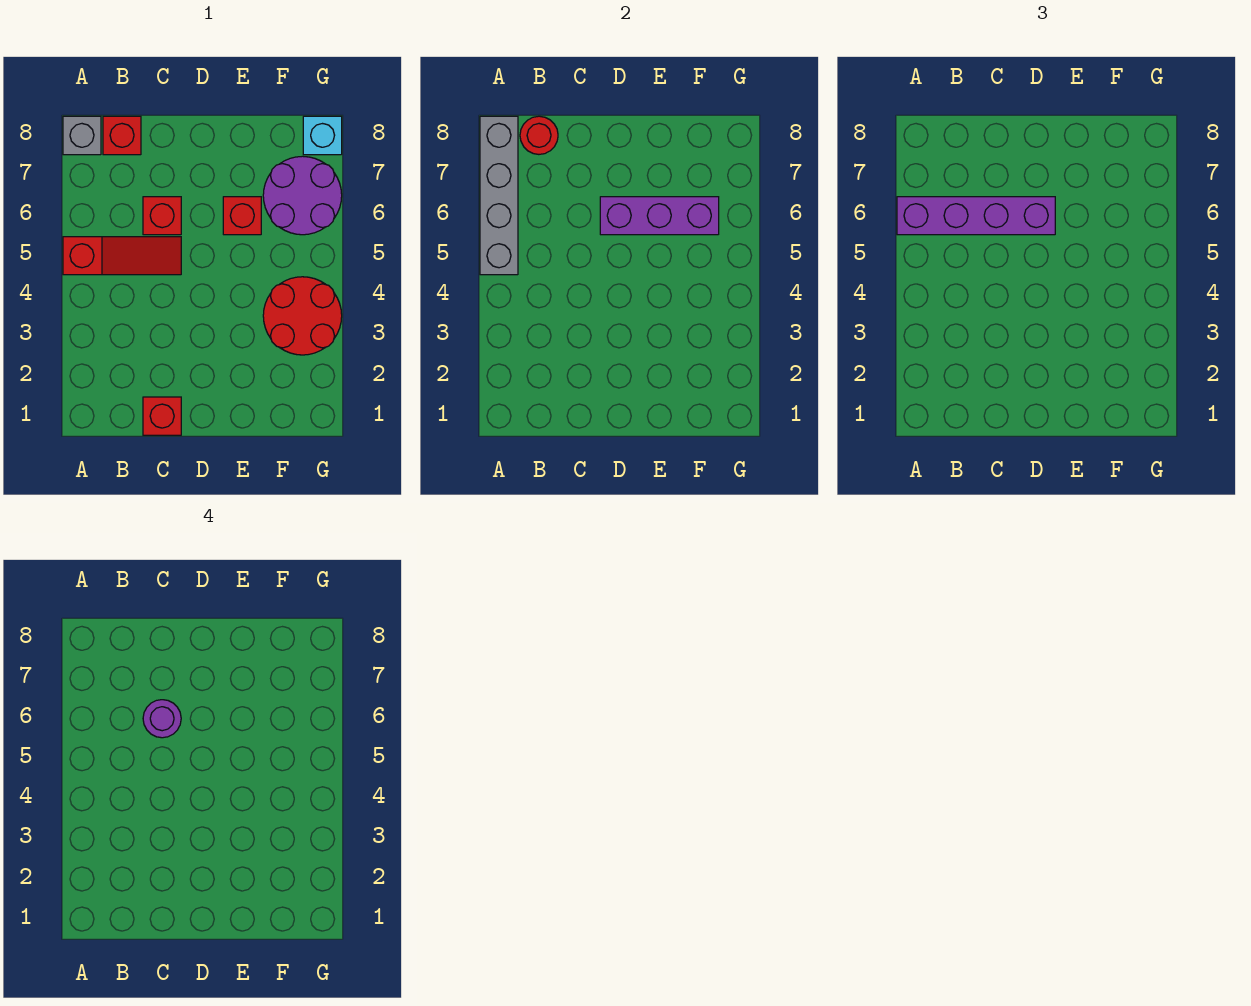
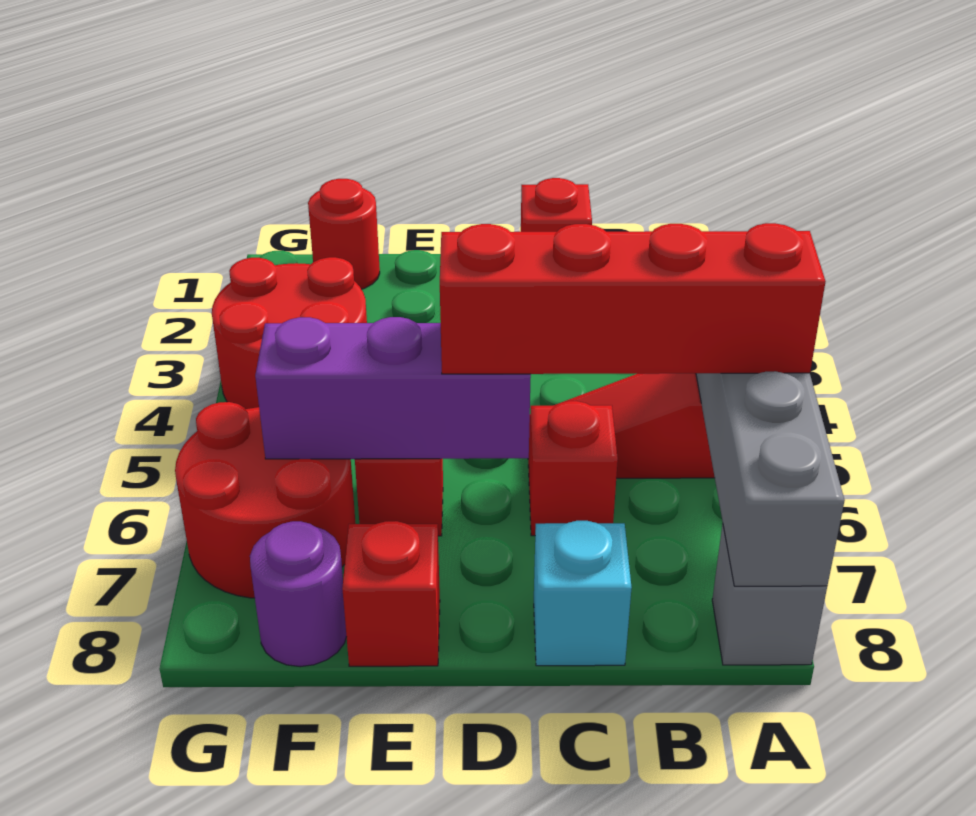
purple brick A6:D6 level 3 -> red brick A6:D6 level 3
red brick B8 level 1 -> red brick E8 level 1
red round brick B8 level 2 -> red round brick F1 level 1
purple round brick C6 level 4 -> purple round brick F8 level 1
purple round brick F6:G7 level 1 -> red round brick F6:G7 level 1
cyan brick G8 level 1 -> cyan brick C8 level 1

